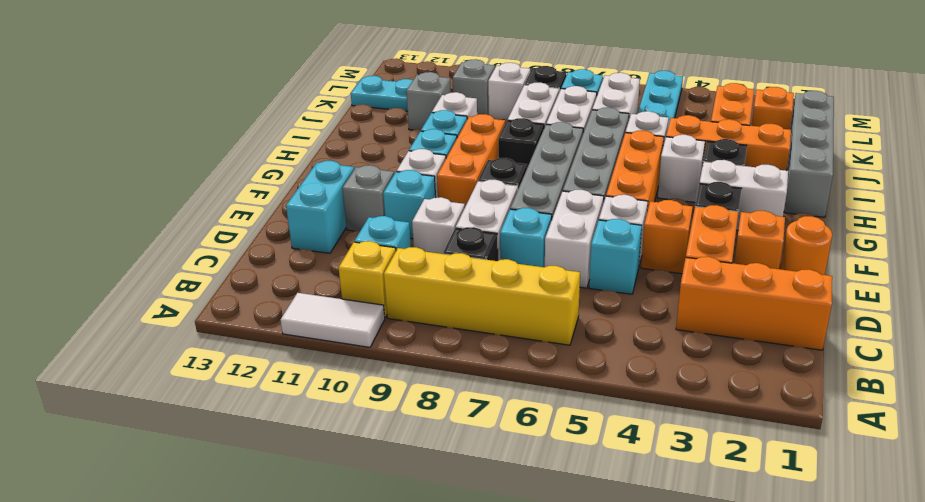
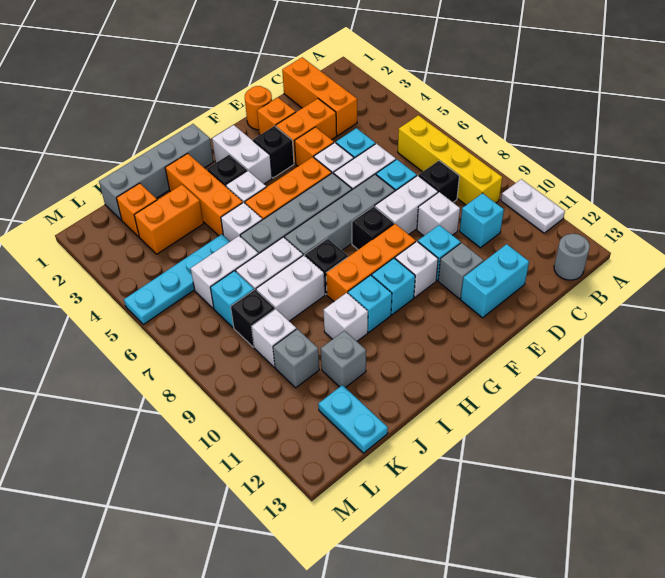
white tile A10:A11 level 1 -> white plate A10:A11 level 1
yellow brick B10 level 1 -> none
none -> grey round brick B13 level 1

